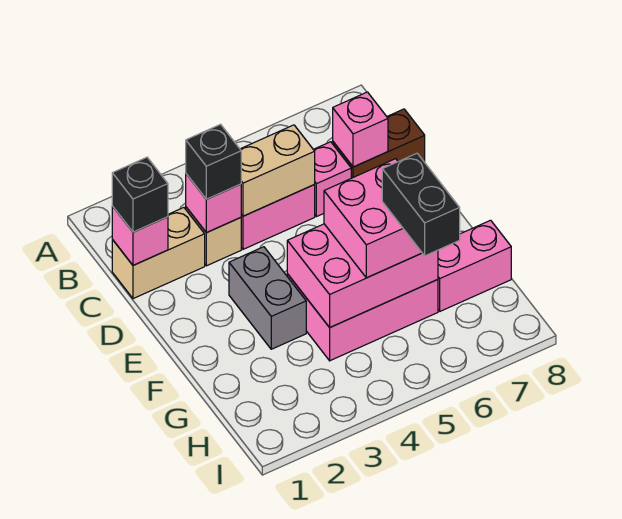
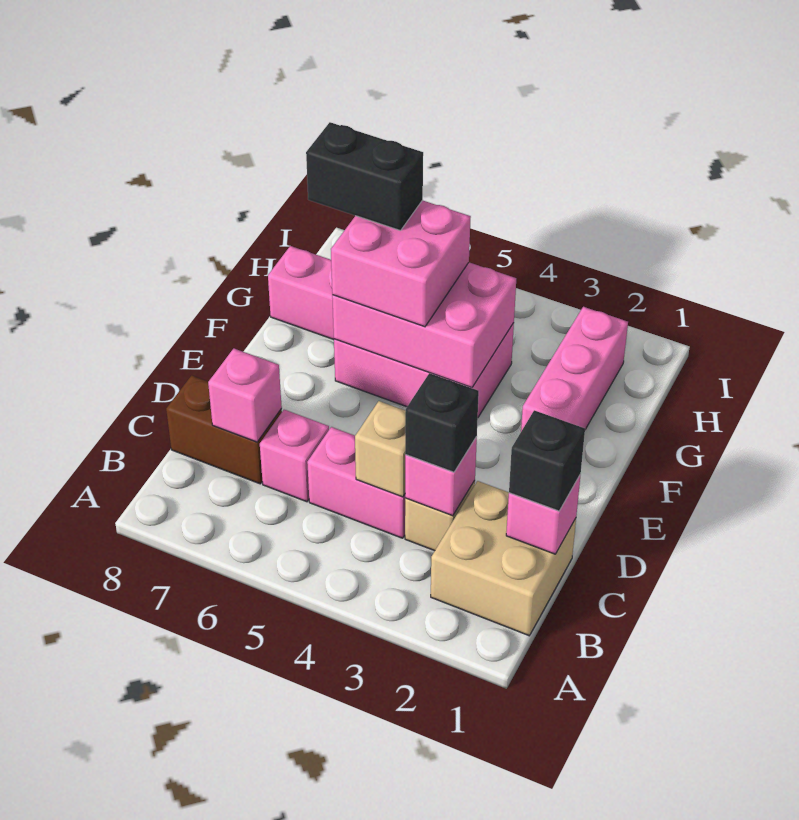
tan brick C1:C2 level 1 -> tan brick B1:C2 level 1
tan brick C4:C5 level 2 -> tan brick C4 level 2
grey brick E3:F3 level 1 -> none
none -> pink brick F2:H2 level 1
black brick G6:H6 level 4 -> black brick G6:G7 level 4

